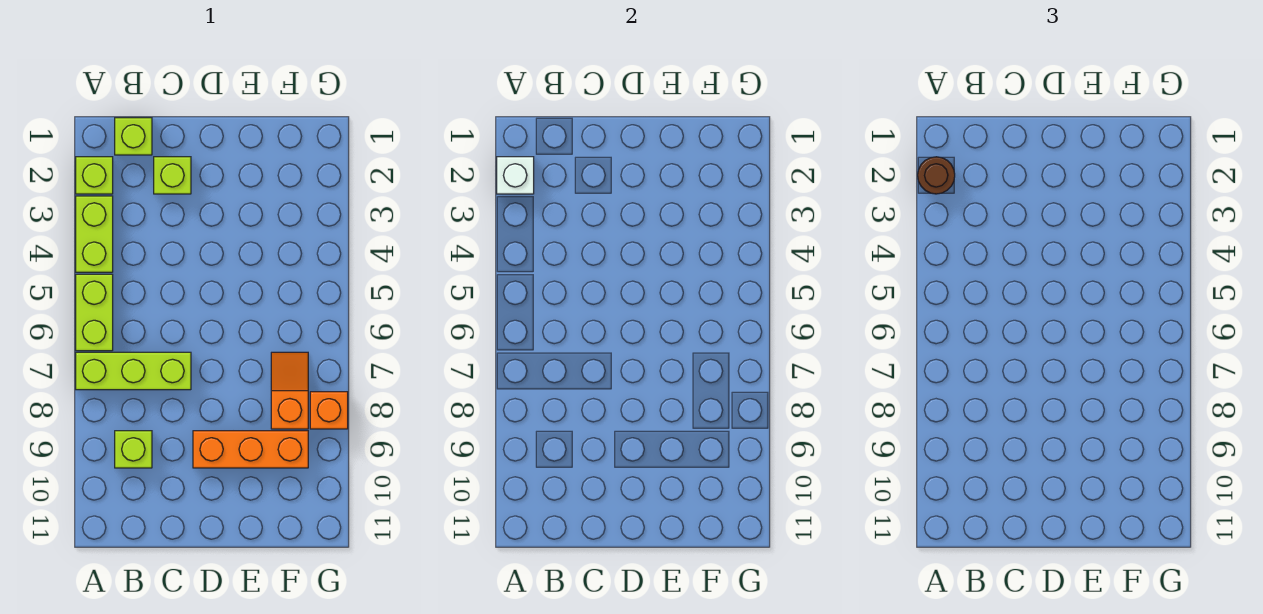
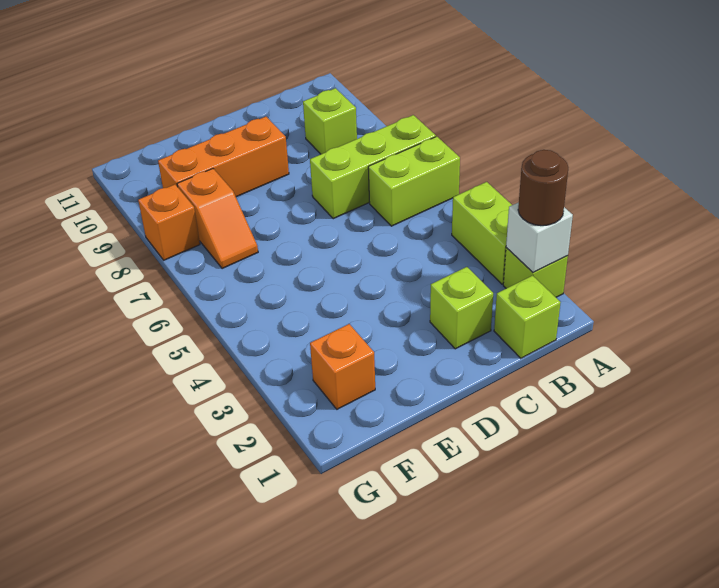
lime brick A5:A6 level 1 -> lime brick A6:B6 level 1
none -> orange brick F2 level 1

